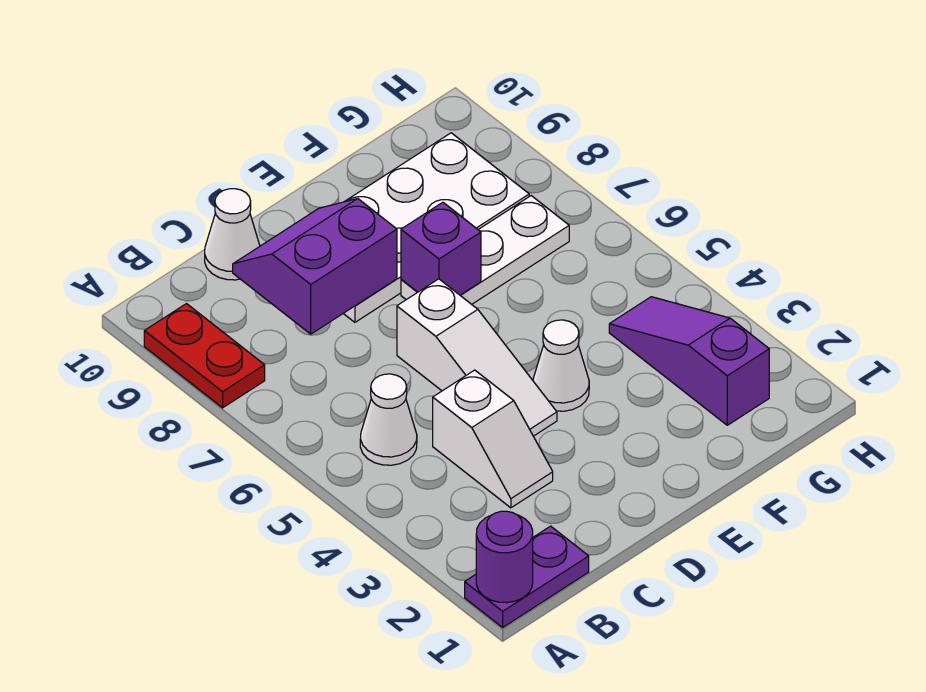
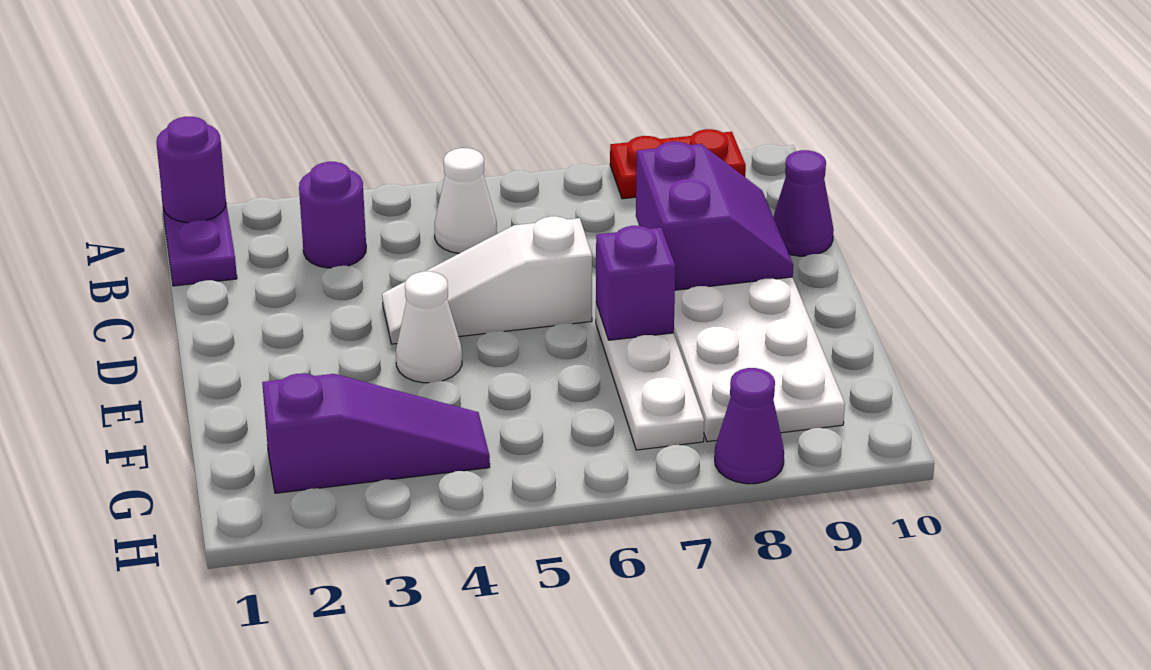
none -> purple round brick B3 level 1
white slope C3:C4 level 1 top 4 -> none
white cone C10 level 1 -> purple cone C10 level 1
none -> purple cone H8 level 1

